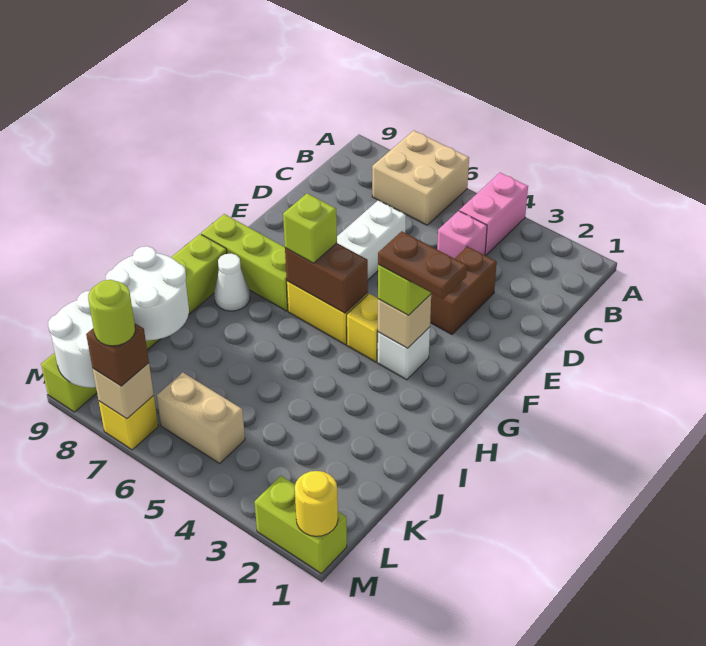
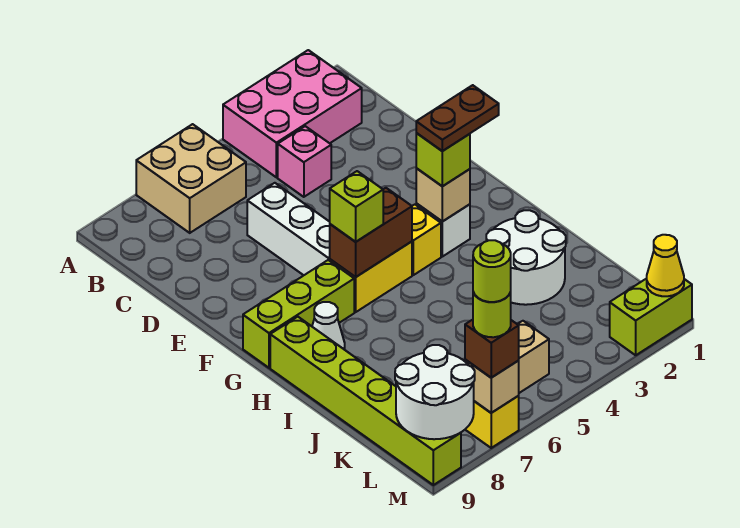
pink brick A4:B4 level 1 -> pink brick A2:B4 level 1
brown brick D3:E3 level 1 -> none
white round brick J8:K9 level 2 -> white round brick I2:J3 level 1
yellow round brick M1 level 2 -> yellow cone M1 level 2
none -> lime round brick M7 level 5

